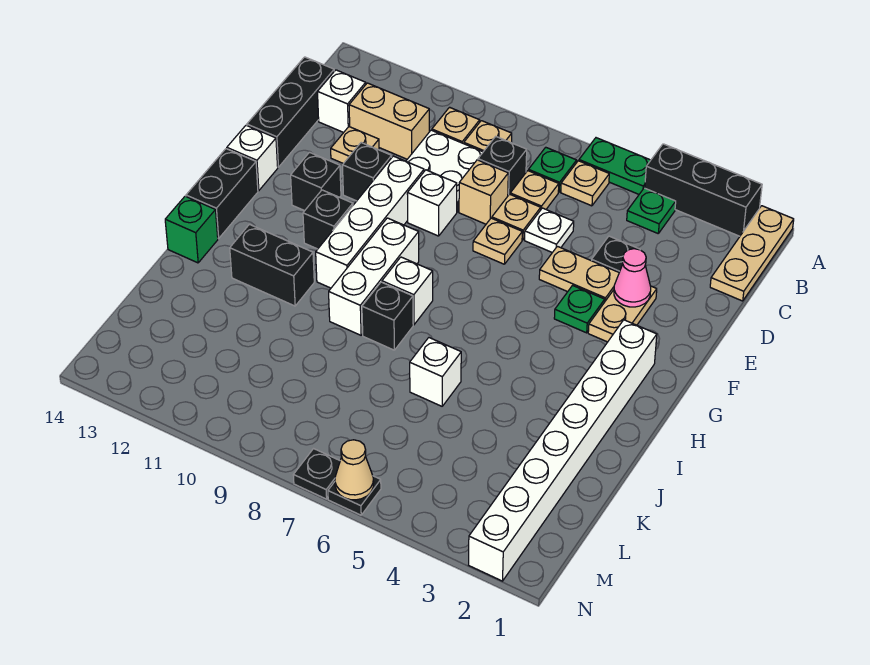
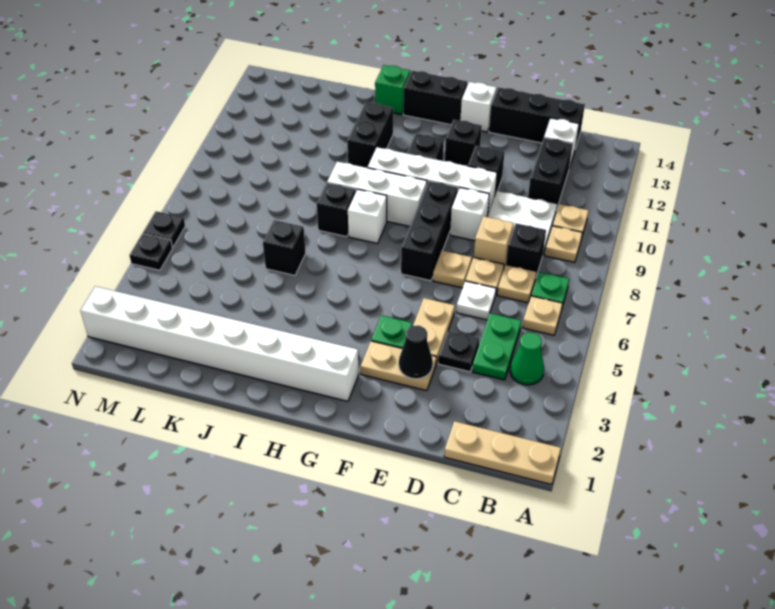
black brick A2:A4 level 1 -> black brick F7:F9 level 1
green plate A5:A6 level 1 -> green plate C4:C5 level 1
green plate B4 level 1 -> green cone B4 level 1
tan brick C11:C12 level 1 -> black brick C11:C12 level 1
tan plate D12 level 1 -> none
pink cone E3 level 2 -> black cone E3 level 2
white brick J6 level 1 -> black brick J6 level 1
tan cone N6 level 2 -> none
black plate N7 level 1 -> black plate N5 level 1

